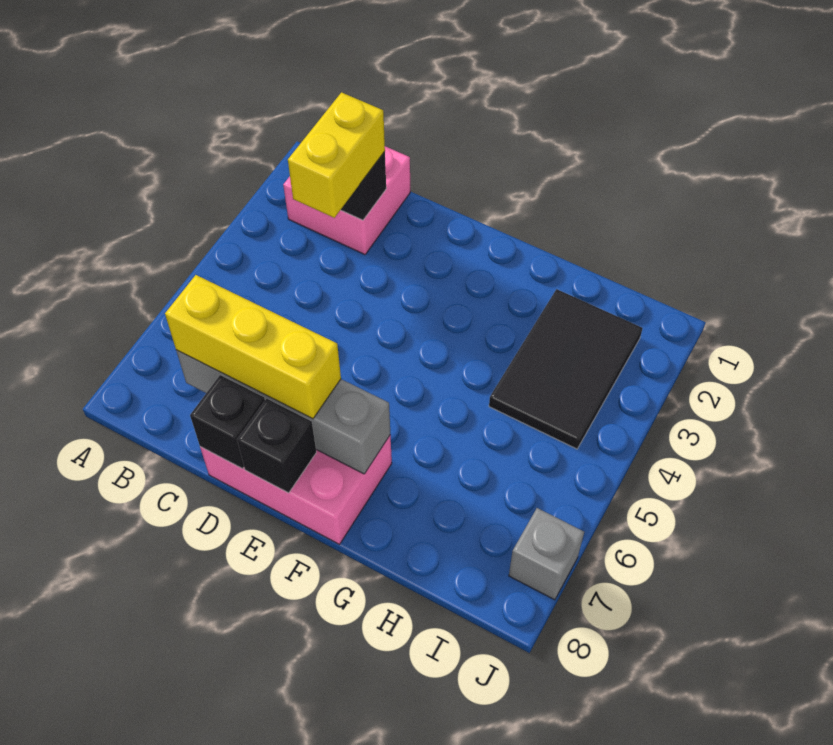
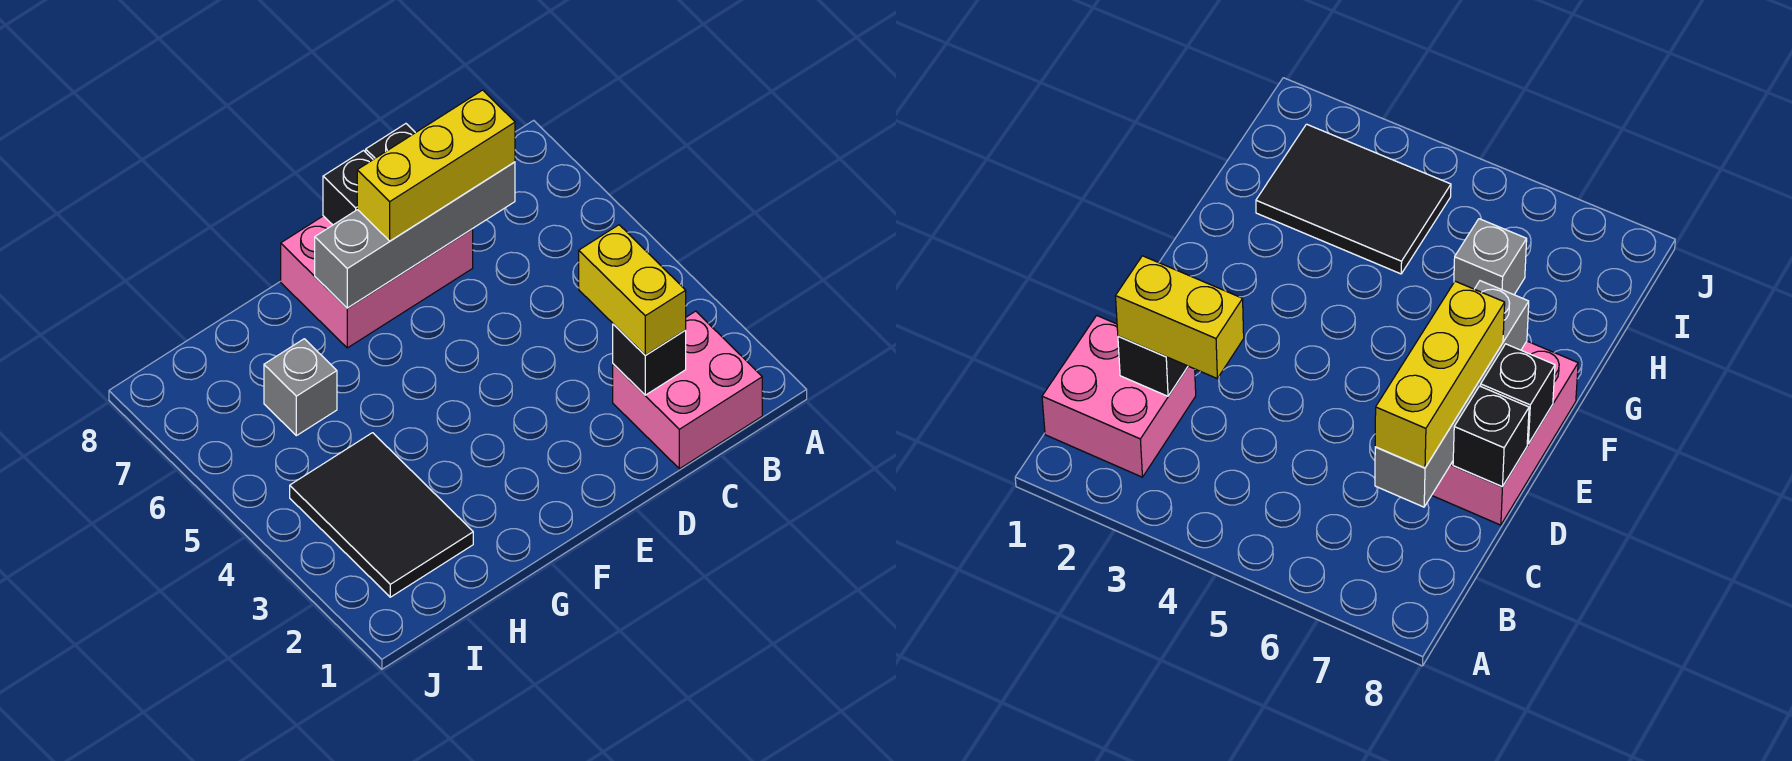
grey brick J7 level 1 -> grey brick H6 level 1

